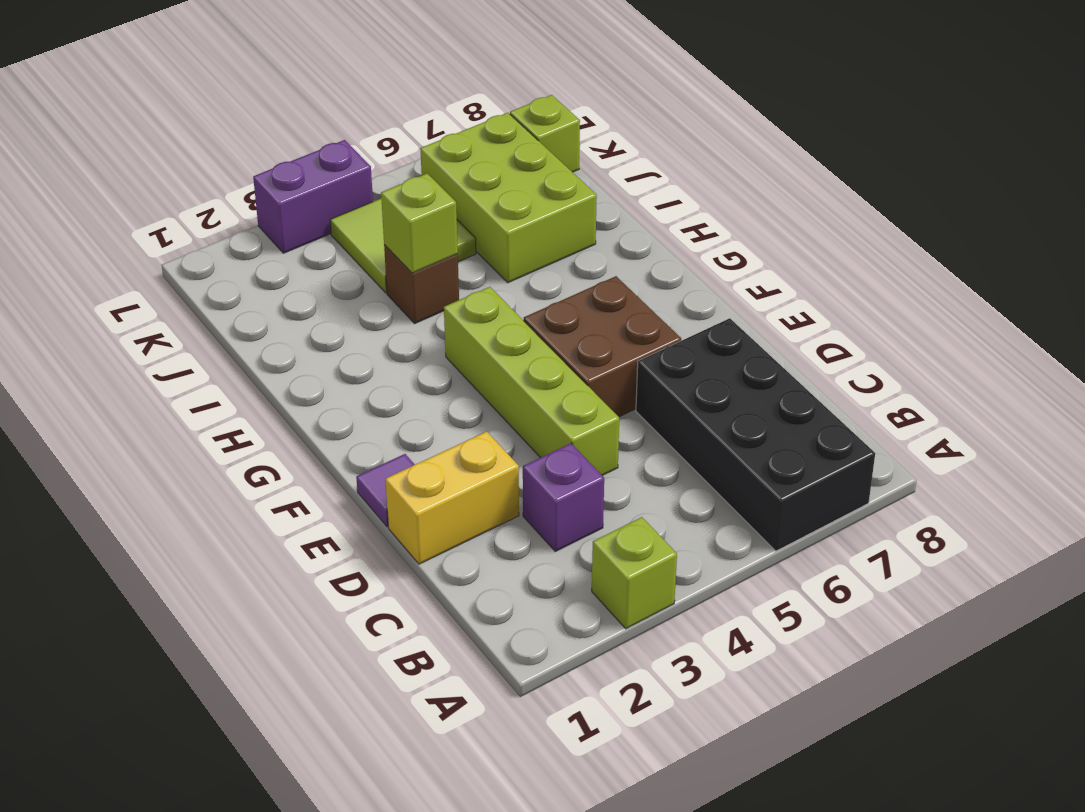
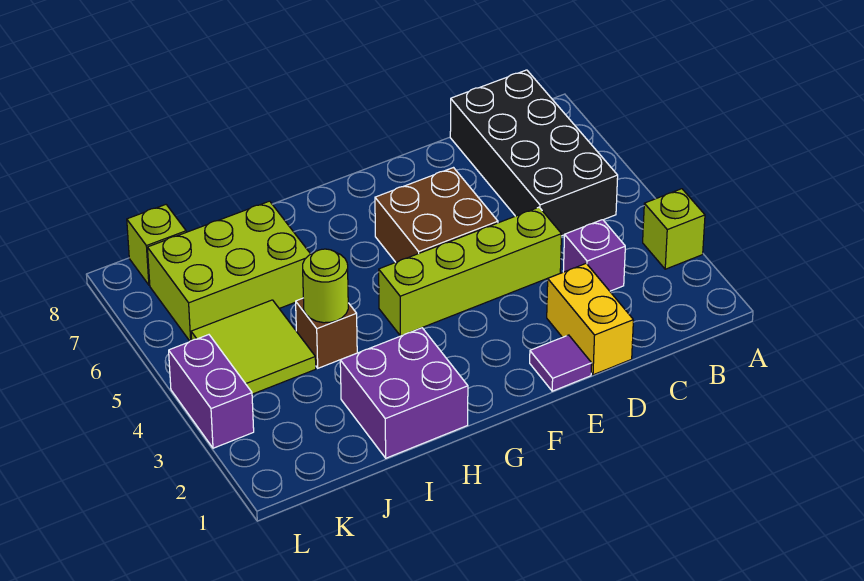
black brick A6:D7 level 1 -> black brick B5:C8 level 1
none -> purple brick H1:I2 level 1
lime brick I4 level 2 -> lime round brick I4 level 2

